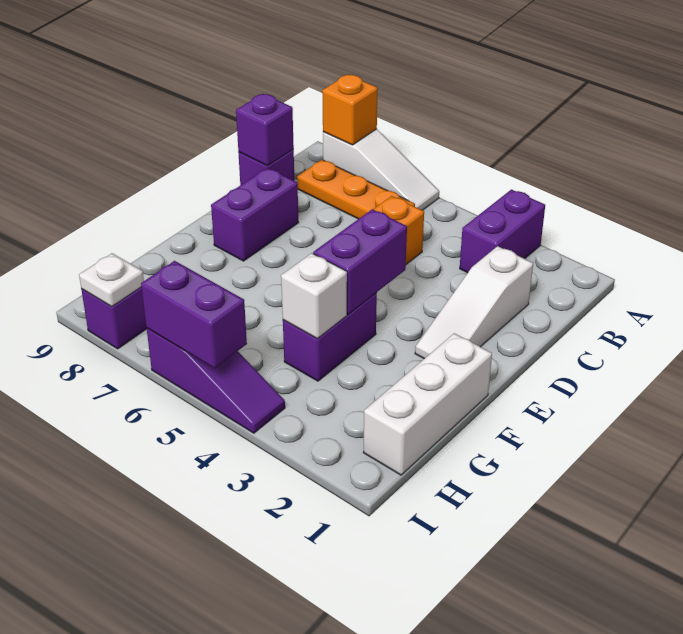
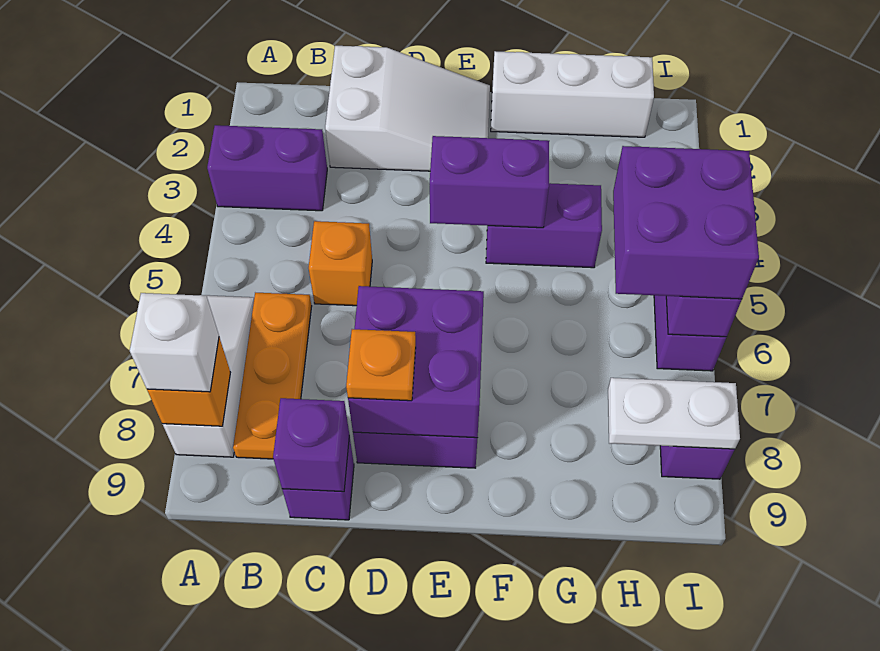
white slope C2:E2 level 1 top C -> white slope C1:E2 level 1 top C
none -> purple brick D7:E8 level 2
none -> orange plate D8 level 3
white brick G4 level 2 -> white brick A8 level 3
none -> purple brick H5:I6 level 3
white plate I8 level 2 -> white plate H8:I8 level 2

